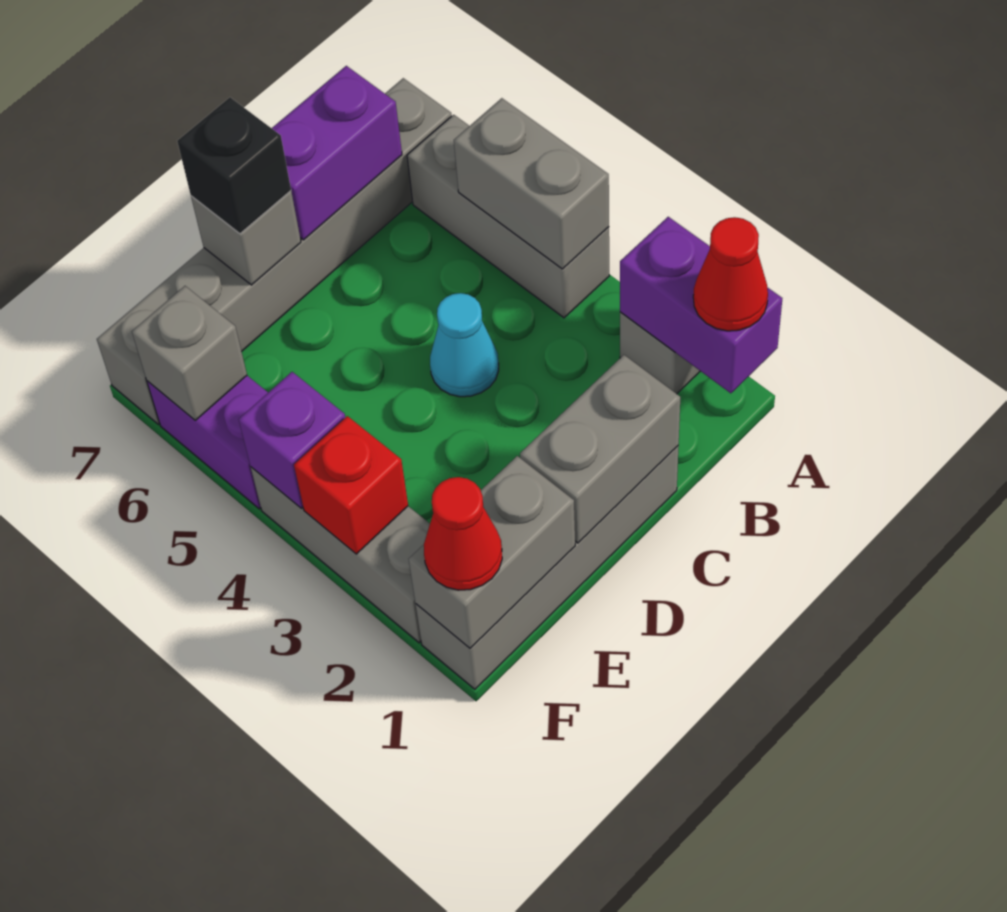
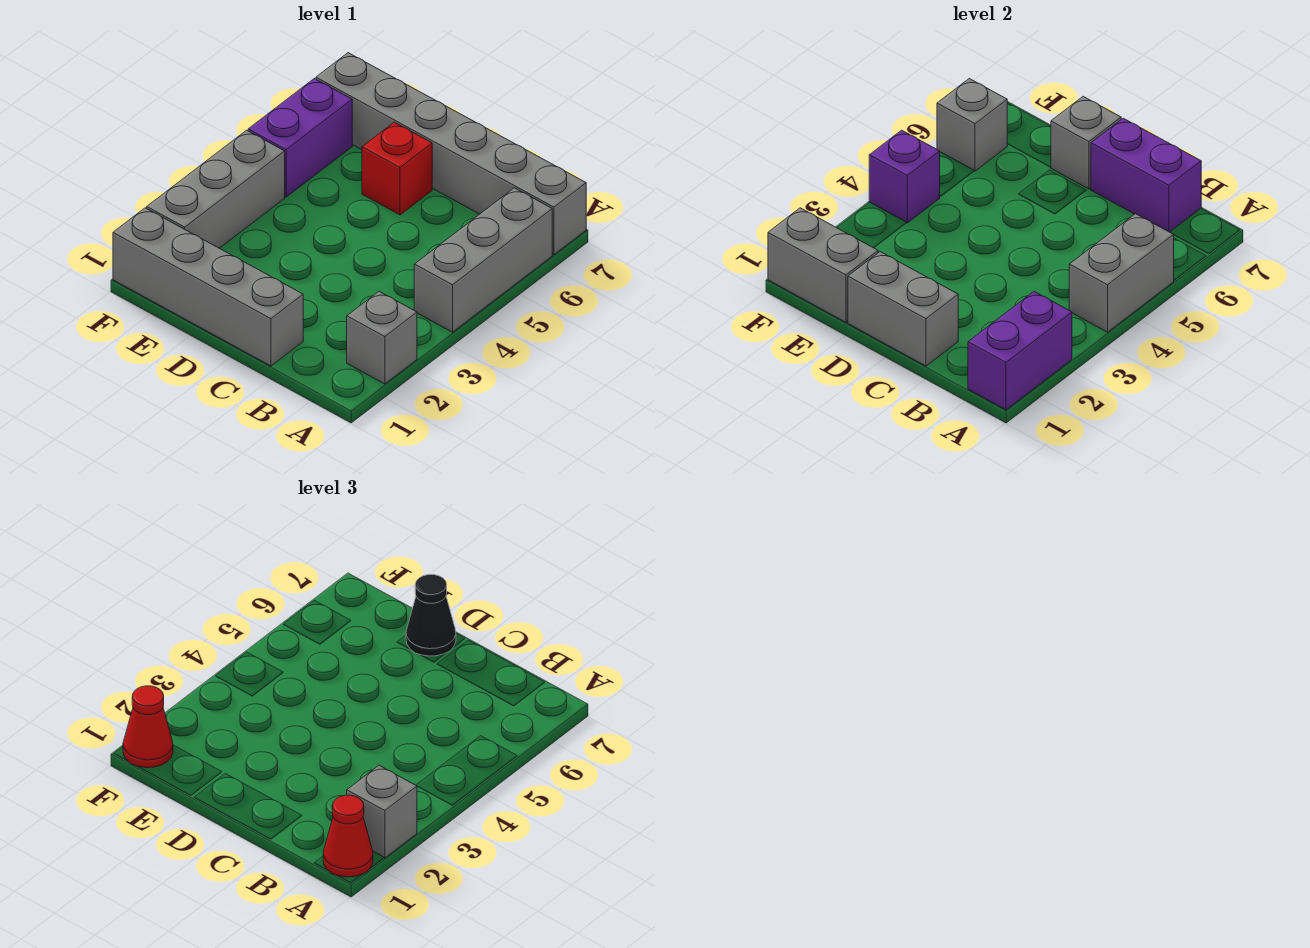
none -> grey brick A2 level 3
cyan cone C4 level 1 -> none
black brick D7 level 3 -> black cone D7 level 3
red brick F3 level 2 -> red brick D6 level 1

